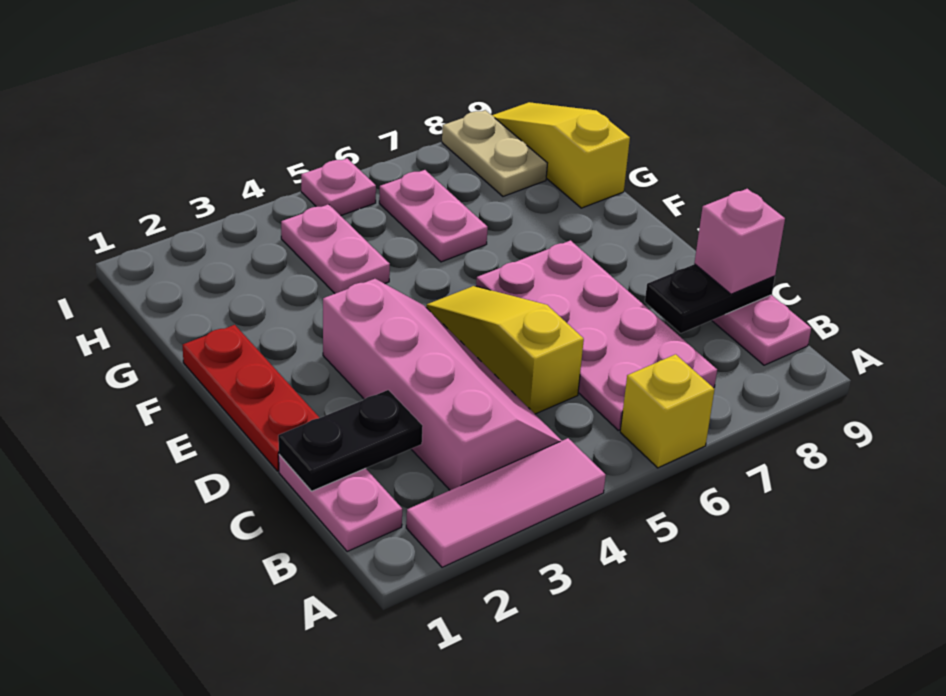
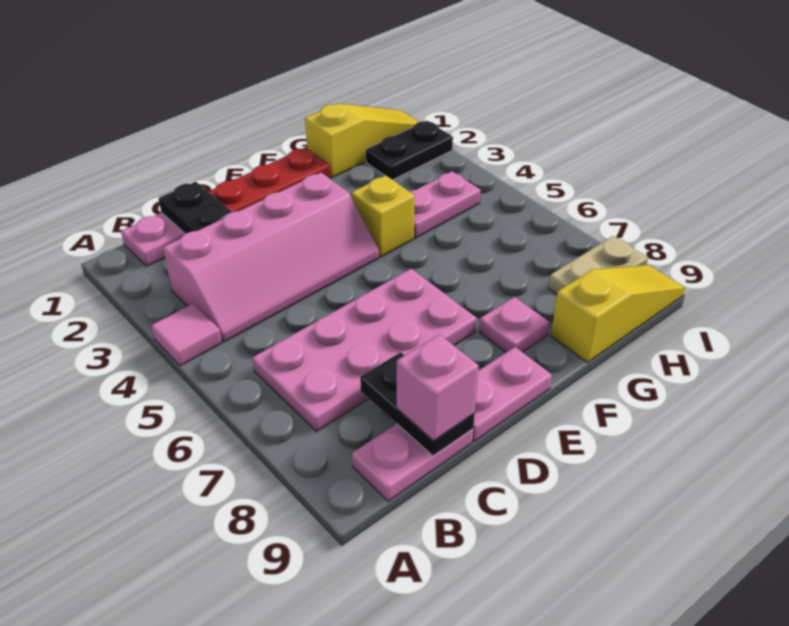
pink tile A2:A4 level 1 -> pink tile A4 level 1
yellow brick A6 level 1 -> yellow brick F4 level 1
yellow slope C5:E5 level 1 top C -> yellow slope G1:I1 level 1 top G
pink plate G6:H6 level 1 -> pink plate D9:E9 level 1
none -> black plate H2:I2 level 1
pink plate I5 level 1 -> pink plate F8 level 1

